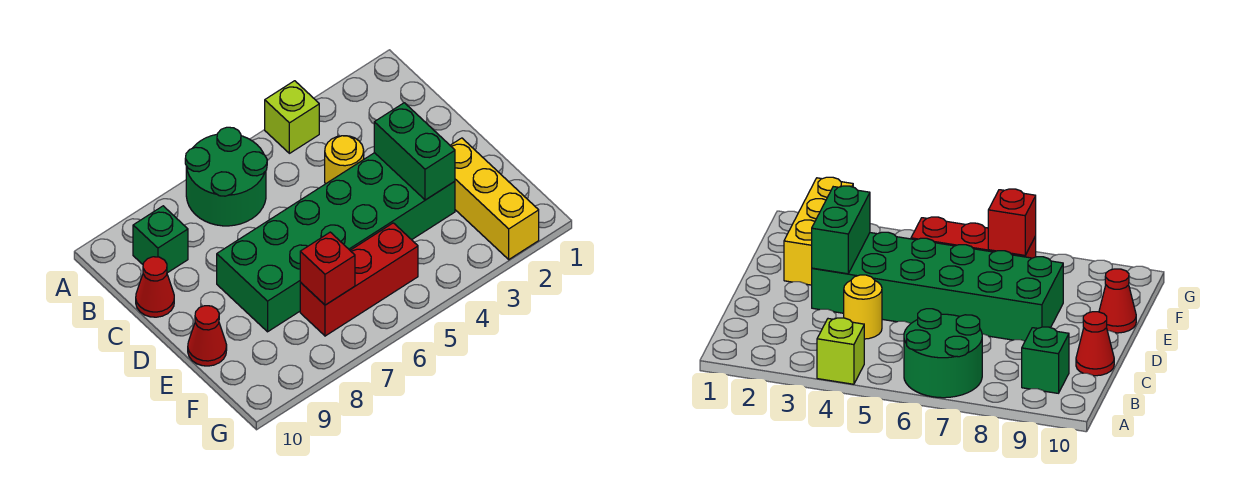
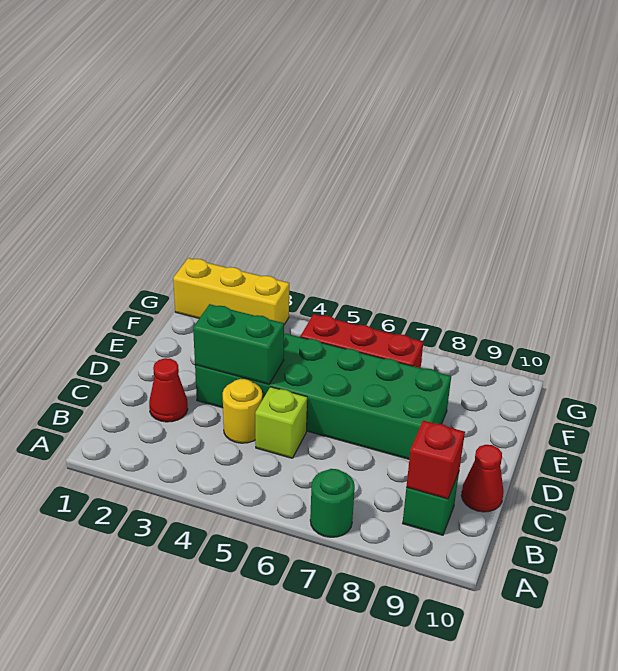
lime brick A4 level 1 -> lime brick C5 level 1
green round brick A6:B7 level 1 -> green round brick A7 level 1
green brick D3:E3 level 2 -> green brick D3:D4 level 2
yellow brick E2:G2 level 1 -> yellow brick G1:G3 level 1
red cone E10 level 1 -> red cone C2 level 1
red brick F7 level 2 -> red brick B9 level 2

